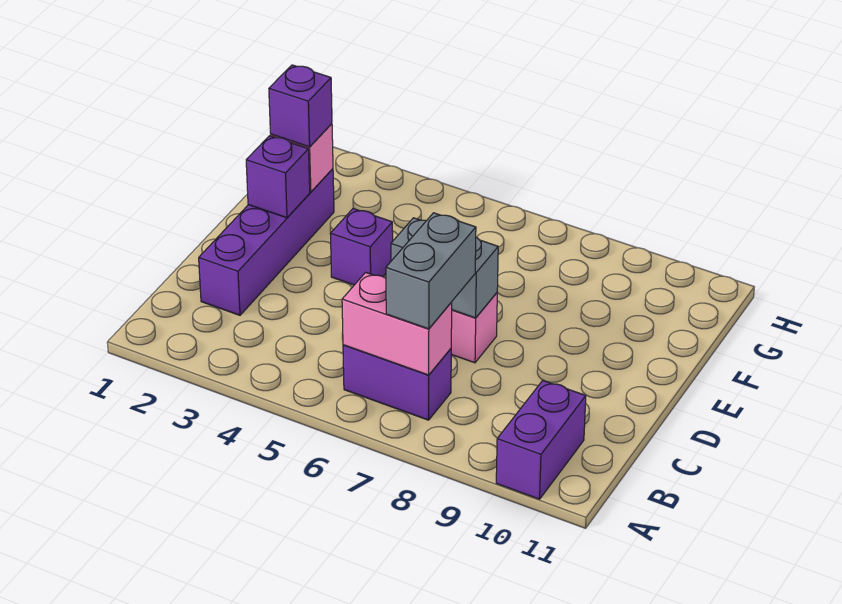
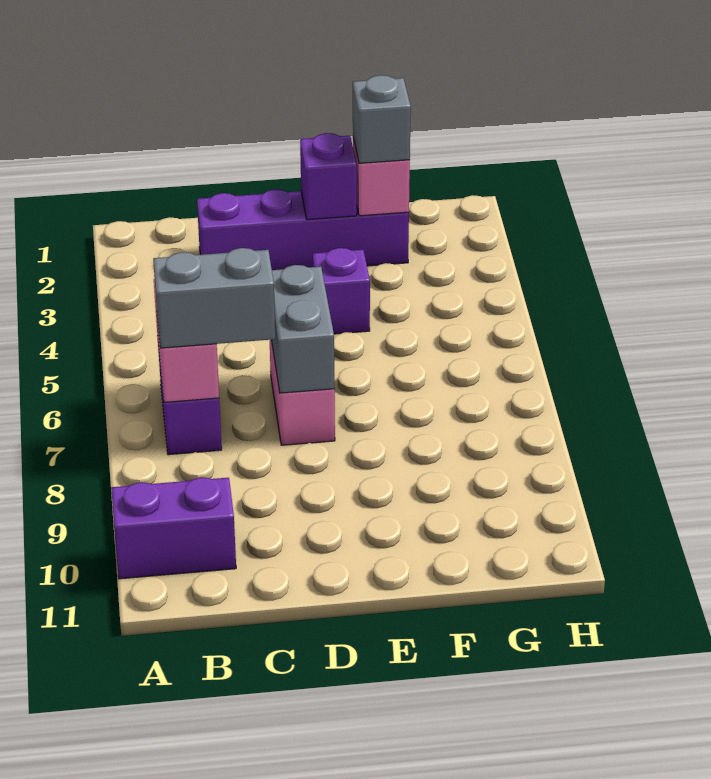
purple brick F2 level 3 -> grey brick F2 level 3

